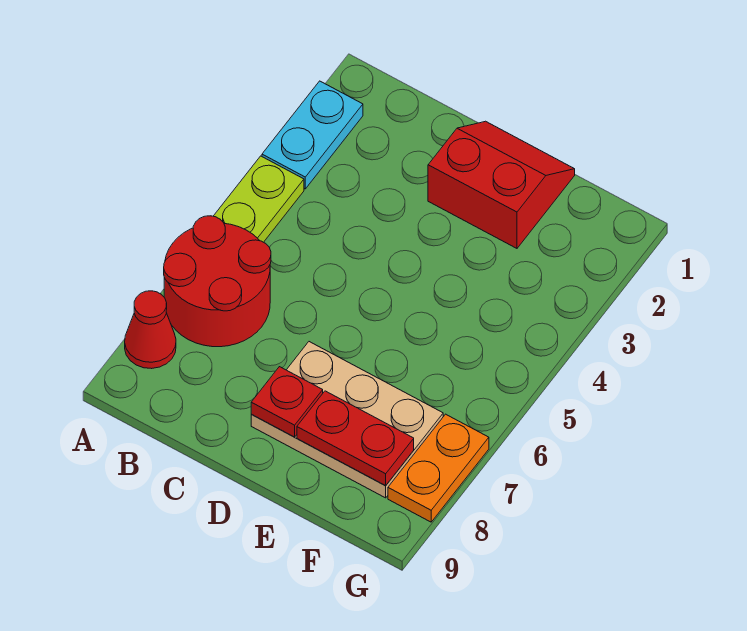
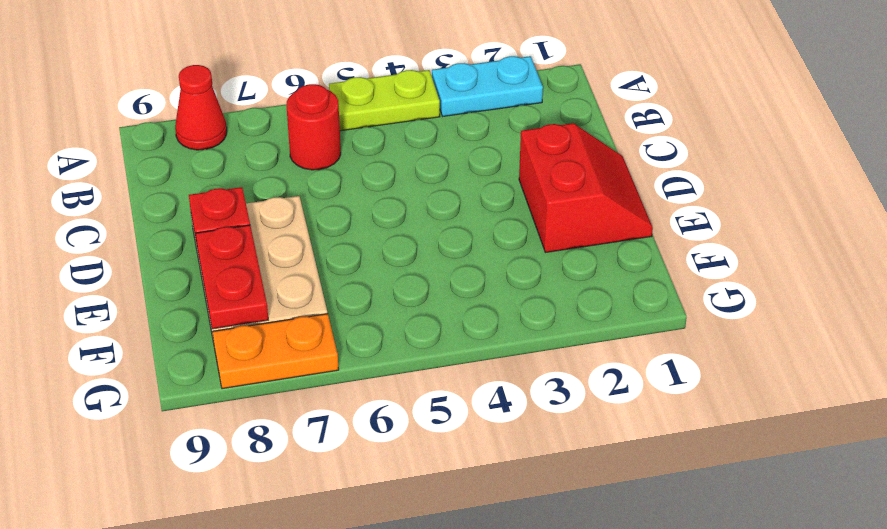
red round brick A6:B7 level 1 -> red round brick B6 level 1

